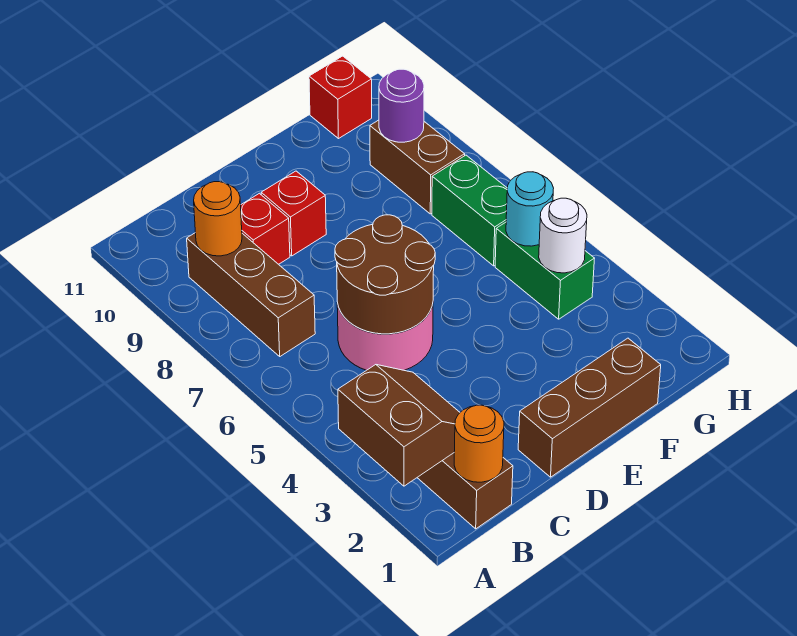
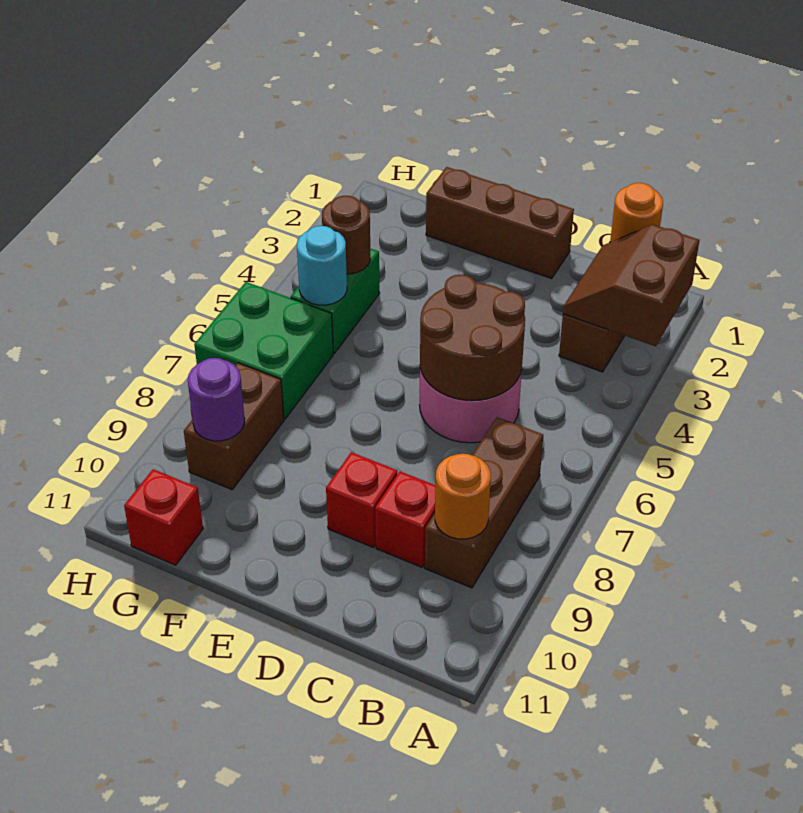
white round brick G4 level 2 -> brown round brick G4 level 2
green brick G6:G7 level 1 -> green brick G6:H7 level 1

